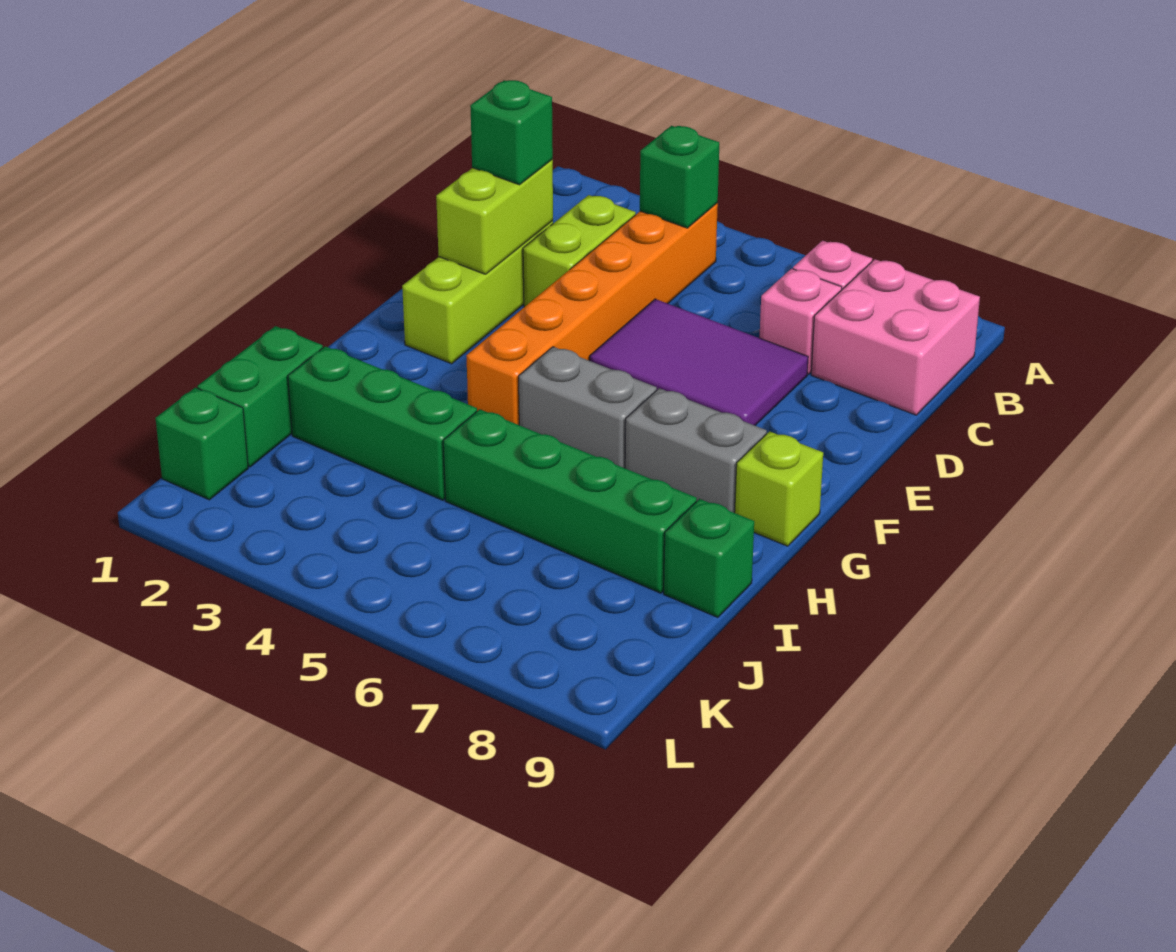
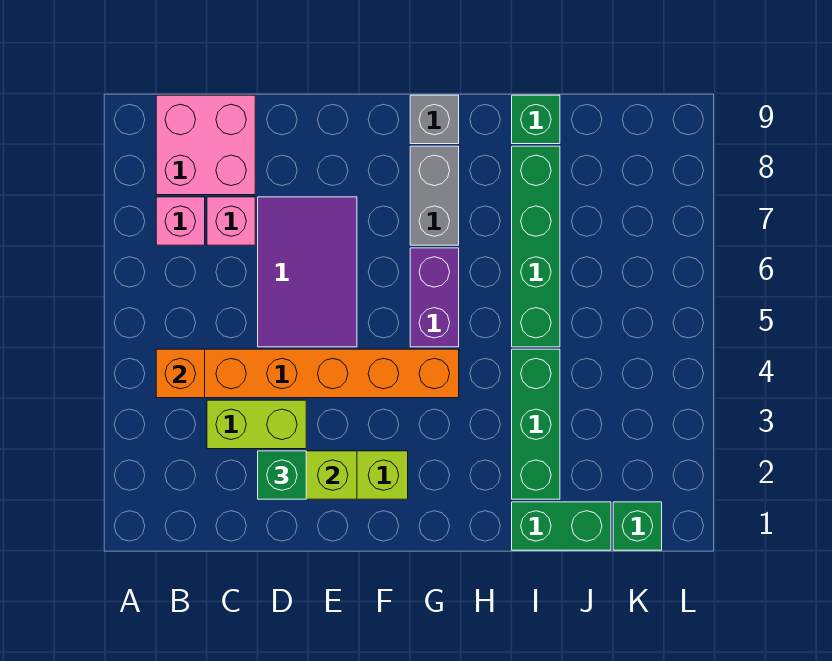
green brick B4 level 2 -> orange brick B4 level 2
grey brick G5:G6 level 1 -> purple brick G5:G6 level 1
lime brick G9 level 1 -> grey brick G9 level 1

